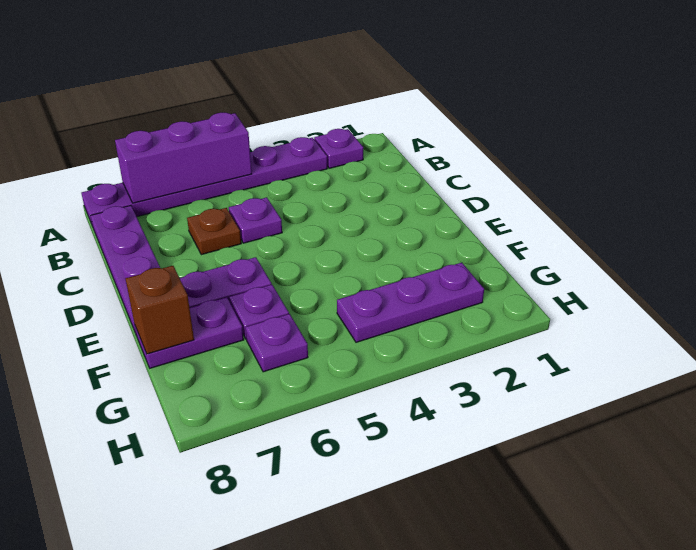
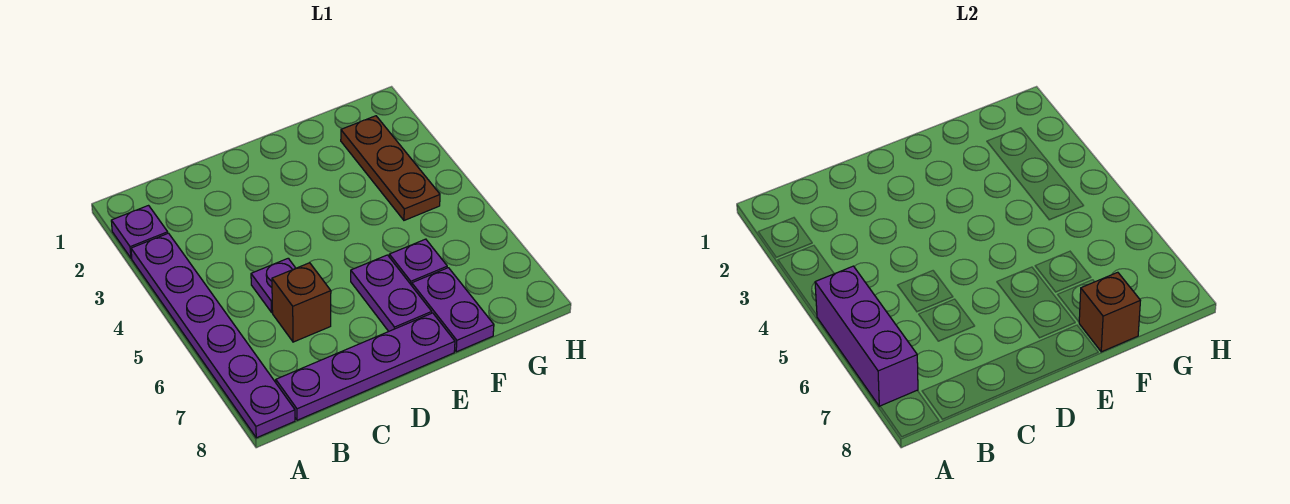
brown plate C6 level 1 -> brown brick C6 level 1
purple plate G2:G4 level 1 -> brown plate G2:G4 level 1
purple plate G6 level 1 -> none

